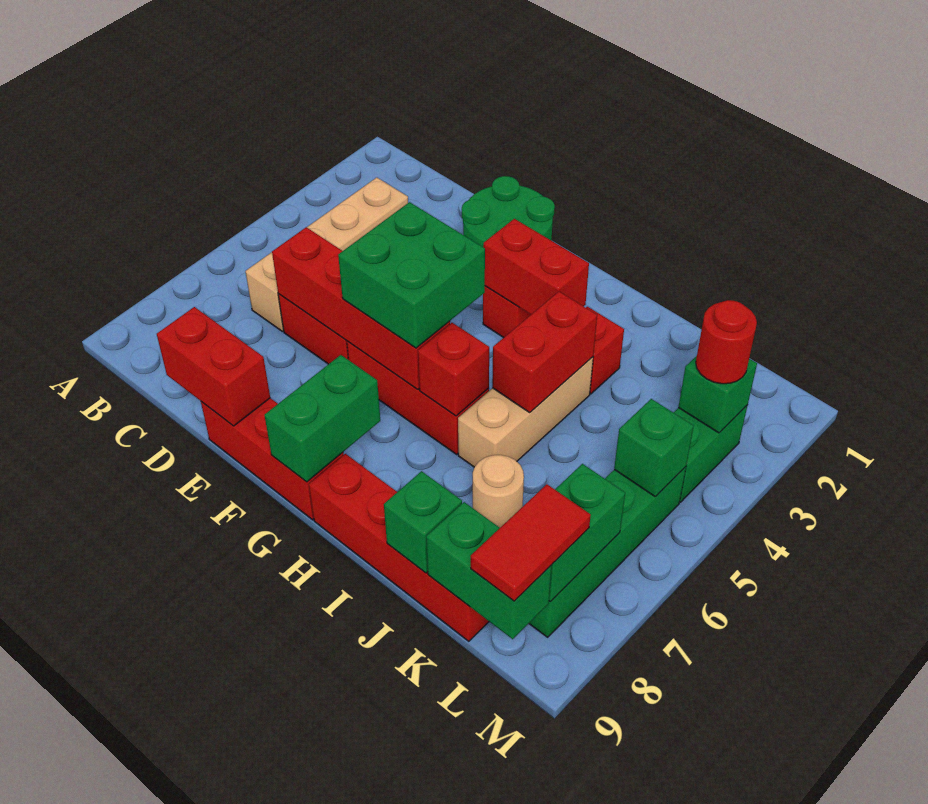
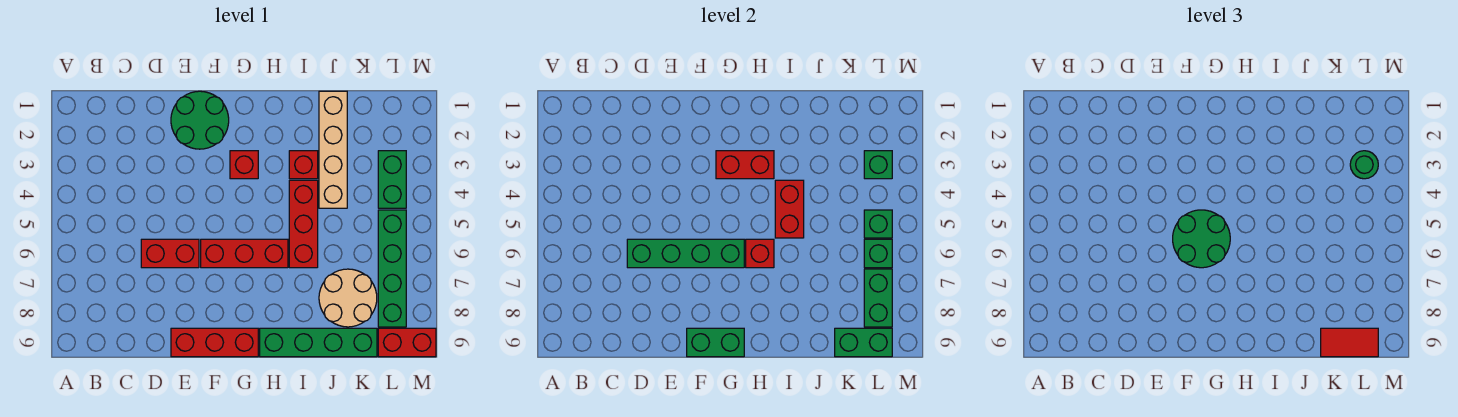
tan brick C3:C6 level 1 -> tan brick J1:J4 level 1
red brick D6:G6 level 2 -> green brick D6:G6 level 2
red brick D9:E9 level 2 -> red brick L9:M9 level 1
green brick F5:G6 level 3 -> green round brick F5:G6 level 3
green brick G8:G9 level 2 -> green brick F9:G9 level 2
red brick H9:K9 level 1 -> green brick H9:K9 level 1
tan brick I4:I6 level 1 -> red brick I4:I6 level 1
tan round brick J7 level 1 -> tan round brick J7:K8 level 1
green brick J9 level 2 -> green brick L6 level 2
red round brick L3 level 3 -> green round brick L3 level 3
red tile L8:L9 level 3 -> red tile K9:L9 level 3

